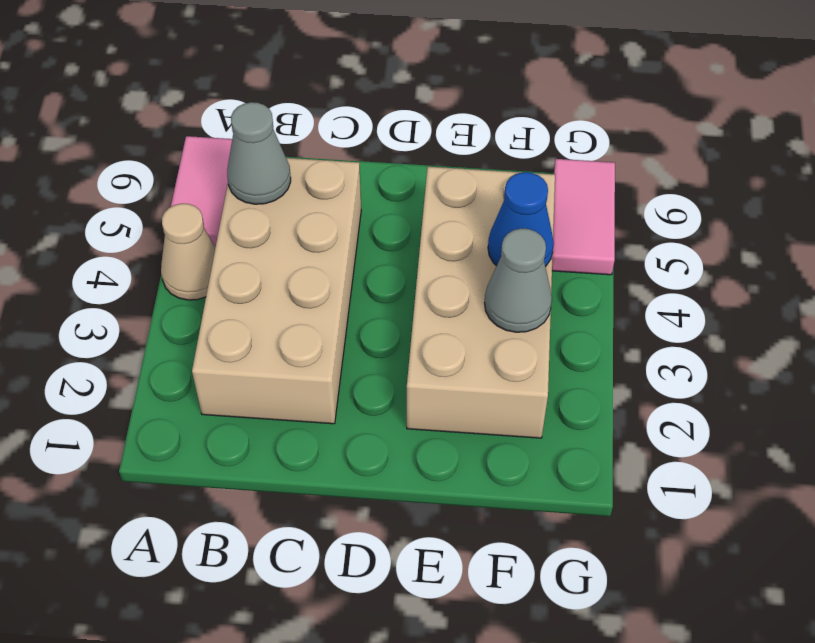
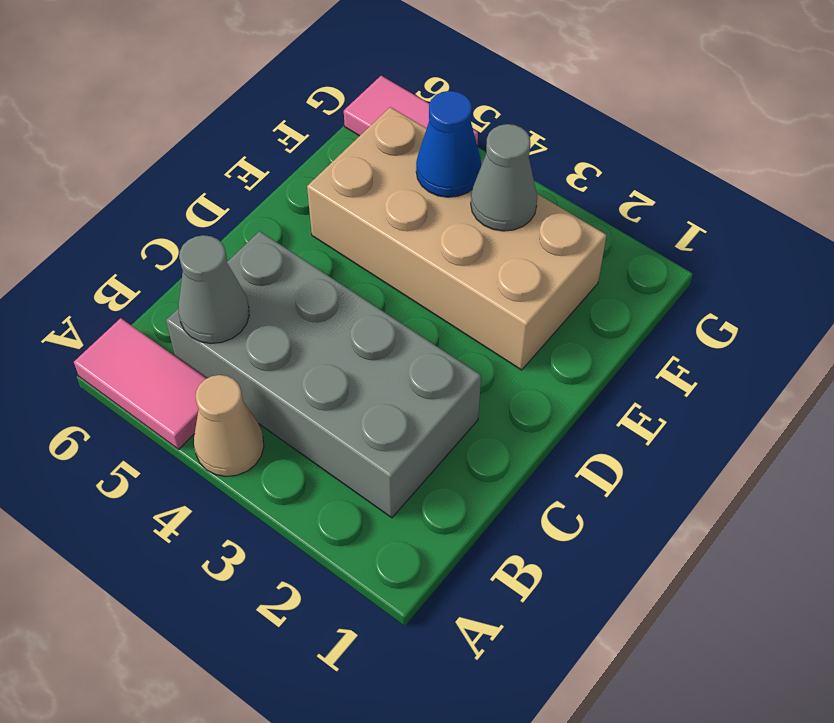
tan brick B2:C5 level 1 -> grey brick B2:C5 level 1

